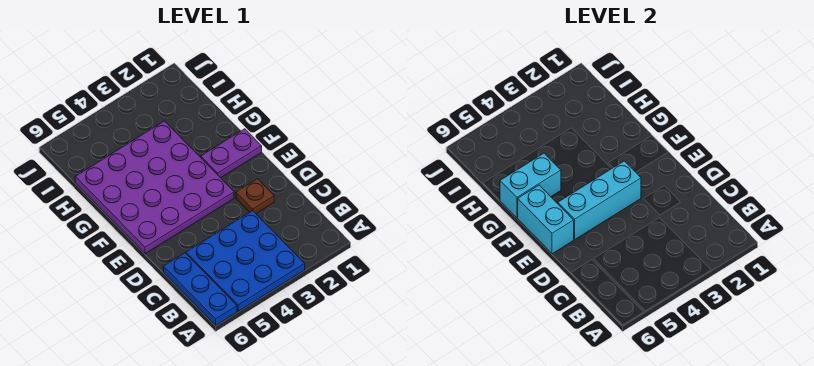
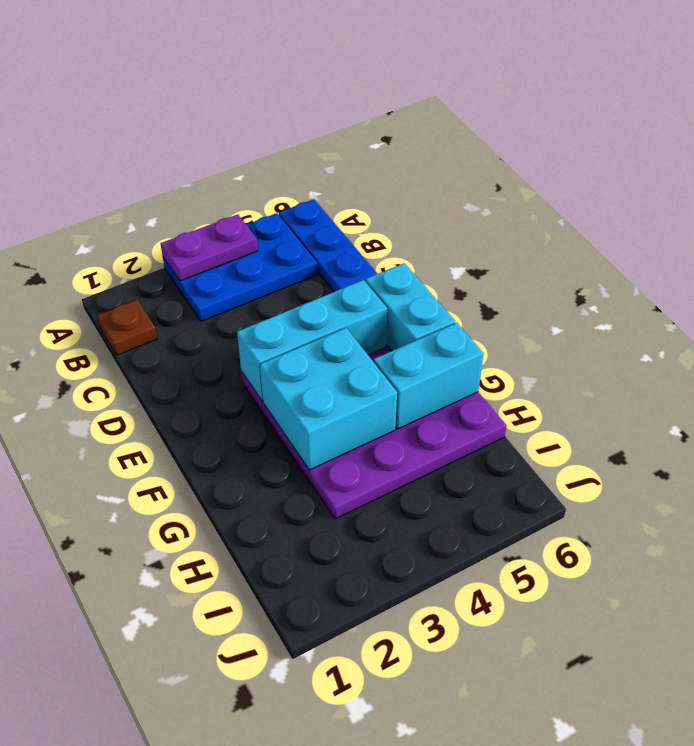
blue plate A3:C5 level 1 -> blue plate A3:B5 level 1
brown plate D2 level 1 -> brown plate B1 level 1
purple plate F1:F2 level 1 -> purple plate A3:A4 level 2
none -> cyan brick F3:G4 level 2

